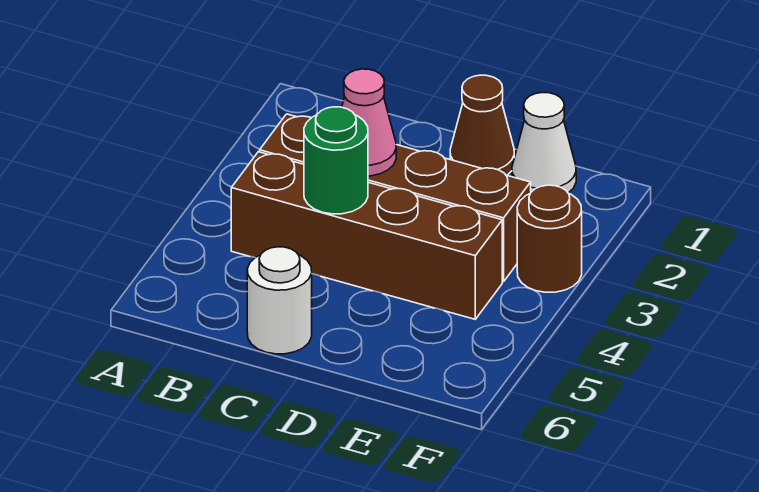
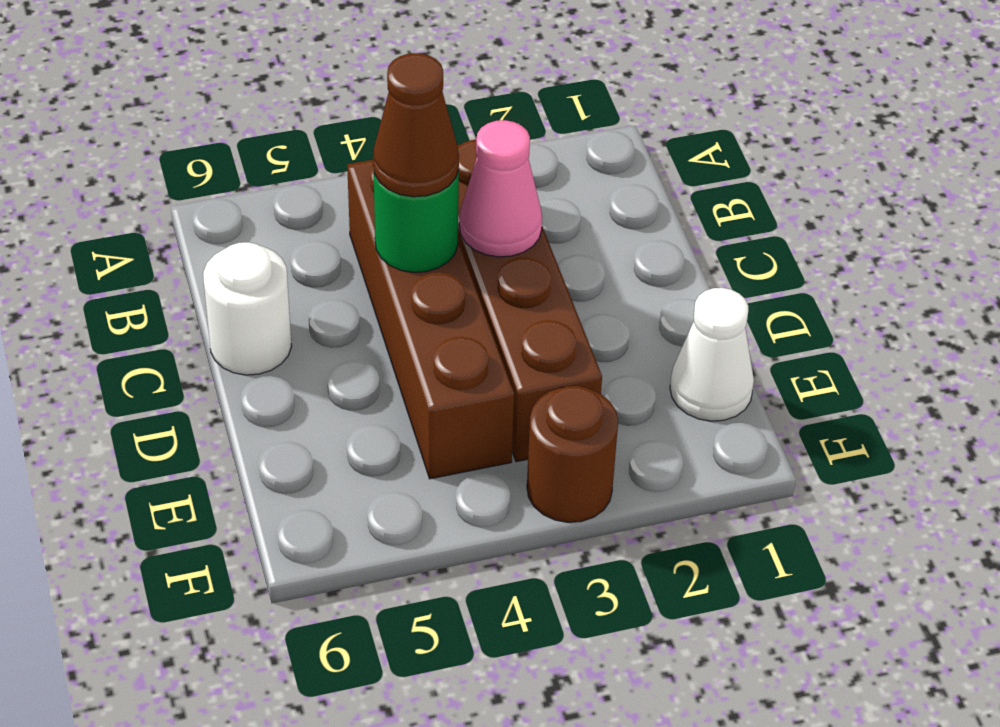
brown cone D1 level 1 -> brown cone C4 level 3

